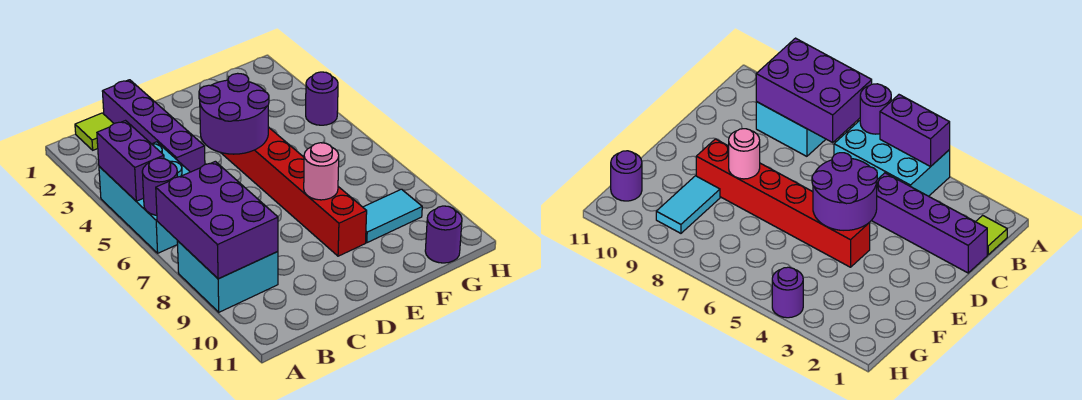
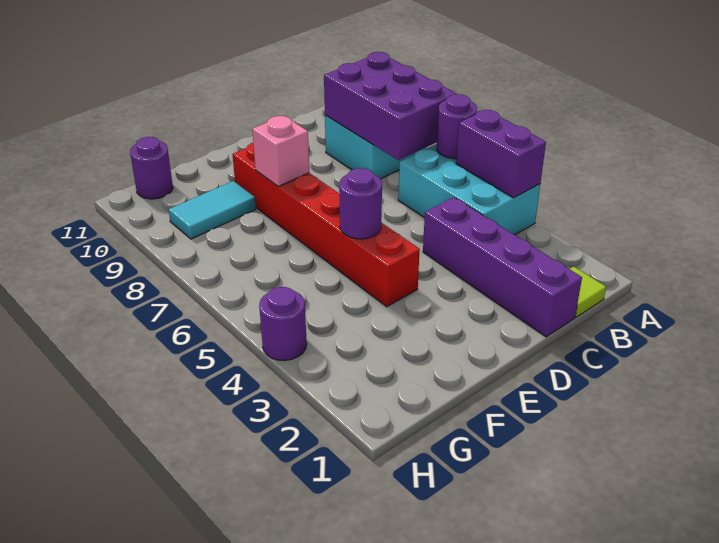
purple round brick D4:E5 level 2 -> purple round brick E5 level 2
pink round brick E8 level 2 -> pink brick E8 level 2

